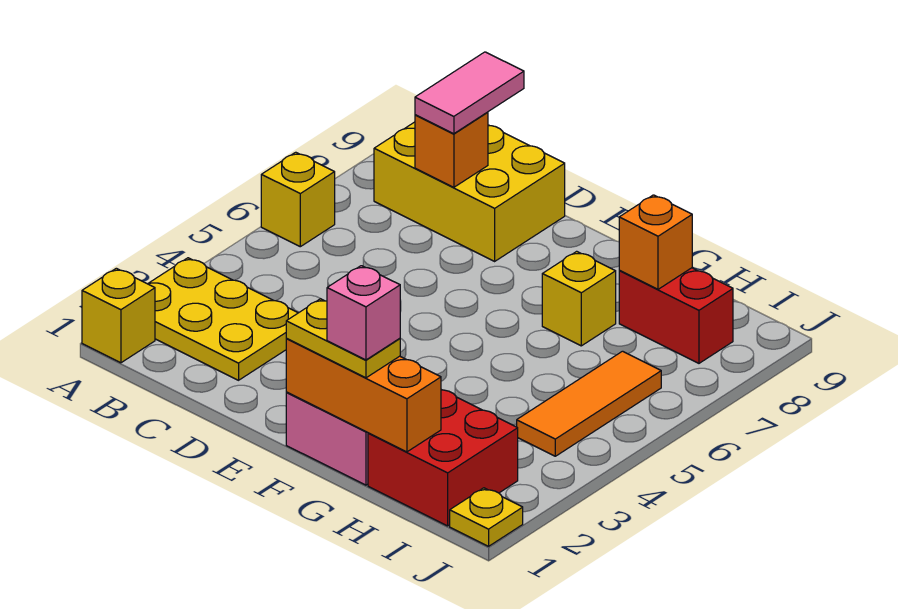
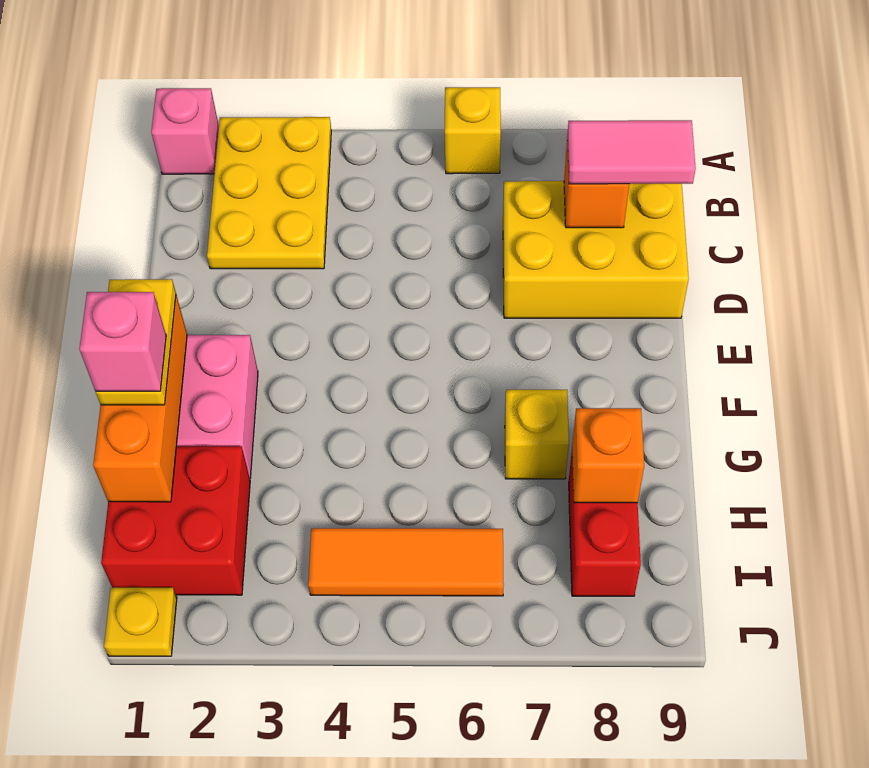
yellow brick A1 level 1 -> pink brick A1 level 1
yellow brick B8:D9 level 1 -> yellow brick C7:D9 level 1

